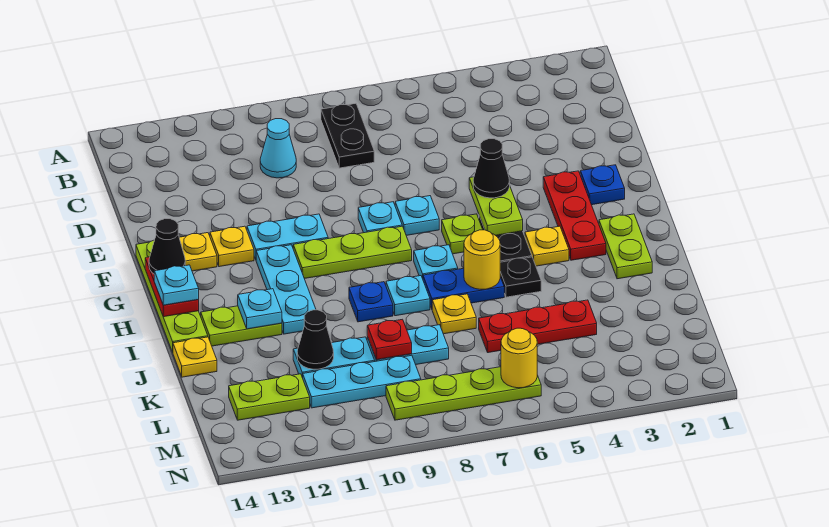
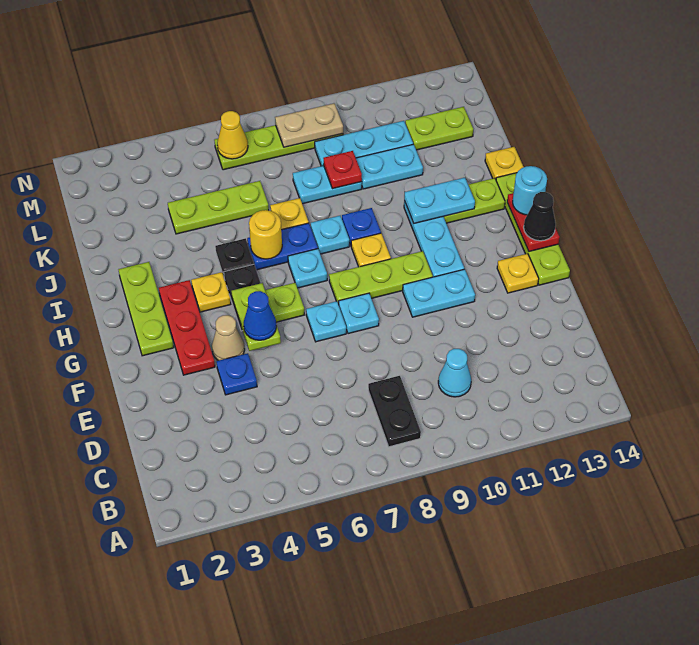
blue plate F2 level 1 -> blue plate E4 level 1
none -> tan cone F4 level 1
black cone F5 level 3 -> blue cone F5 level 3
yellow plate F12 level 1 -> yellow plate H9 level 1
lime plate H2:I2 level 1 -> lime plate G2:I2 level 1
cyan plate H14 level 3 -> cyan round brick H14 level 3
cyan plate I12 level 2 -> cyan plate I11:I12 level 2
red plate K4:K6 level 1 -> lime plate K4:K6 level 1
black cone K11 level 2 -> none
yellow round brick M6 level 2 -> yellow cone M6 level 2
none -> tan plate M8:M9 level 2

